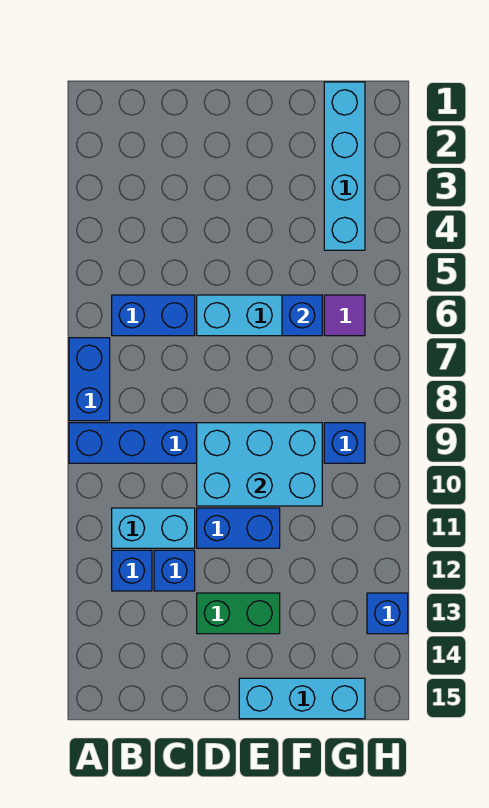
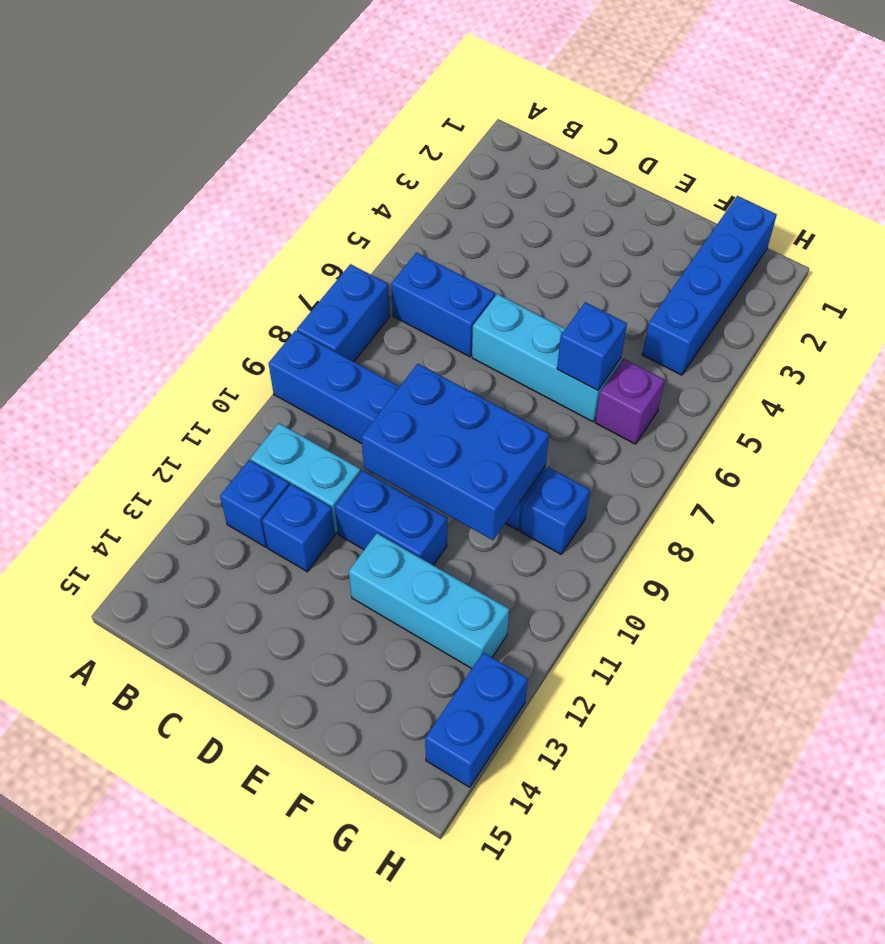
cyan brick D9:F10 level 2 -> blue brick D9:F10 level 2
green brick D13:E13 level 1 -> none
cyan brick E15:G15 level 1 -> cyan brick E12:G12 level 1
cyan brick G1:G4 level 1 -> blue brick G1:G4 level 1
purple tile G6 level 1 -> purple brick G6 level 1
blue brick H13 level 1 -> blue brick H13:H14 level 1

